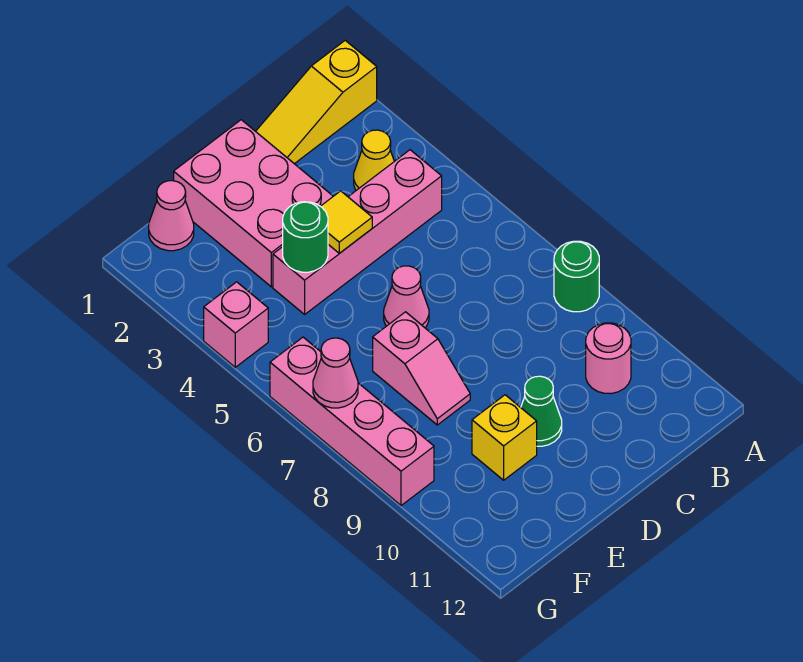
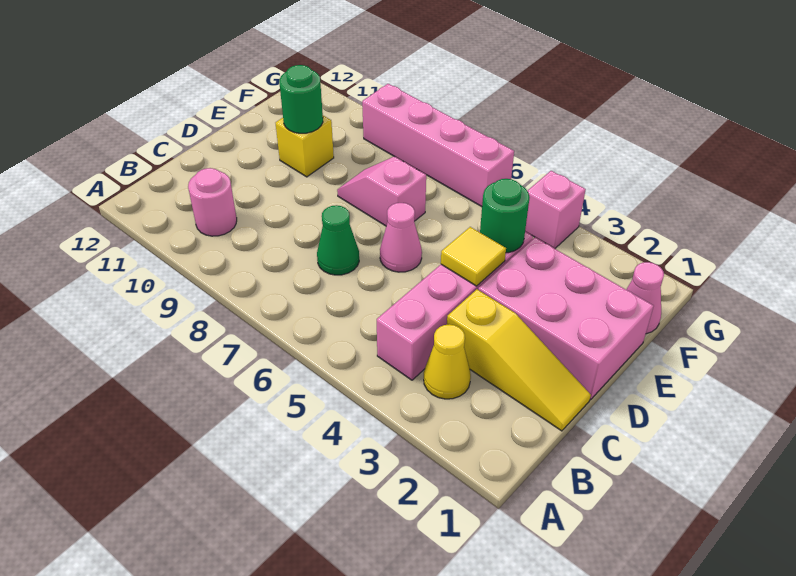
yellow slope A1:C1 level 1 top A -> yellow slope C1:C3 level 1 top 3
green round brick A8 level 1 -> green round brick E10 level 2
green cone D10 level 1 -> green cone C7 level 1
pink cone G7 level 2 -> none

